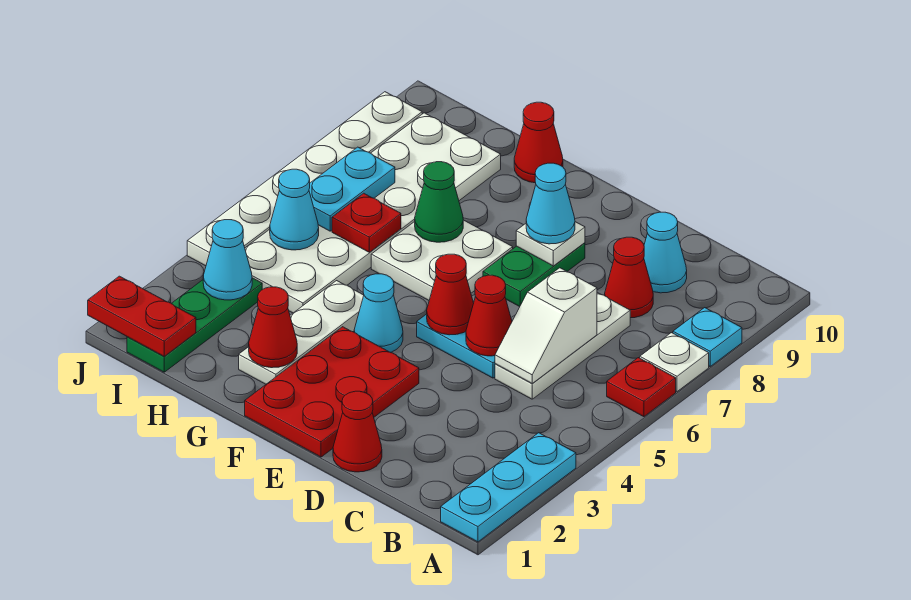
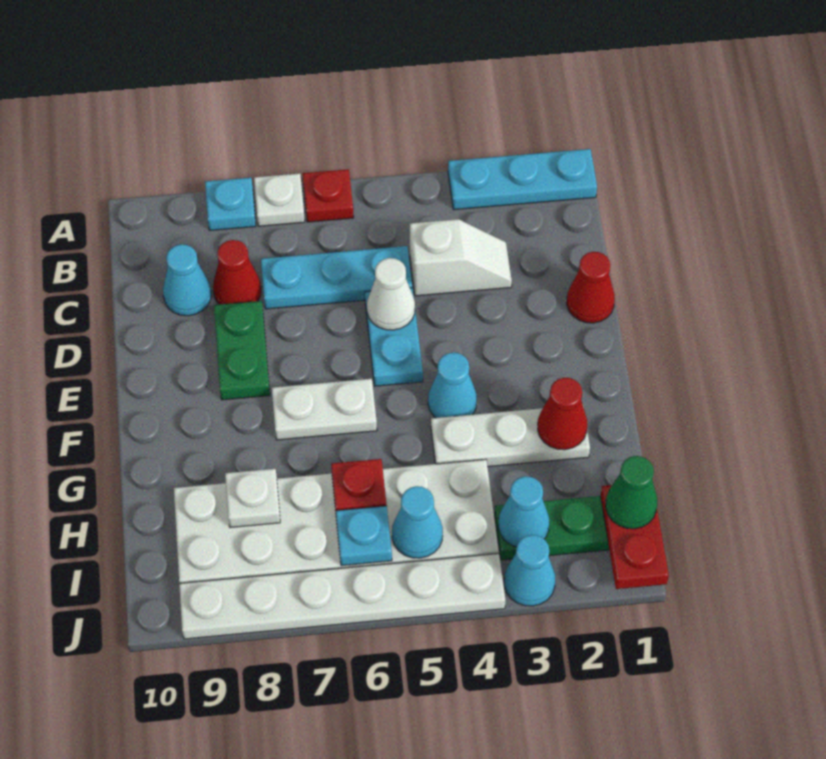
white plate C5:C7 level 1 -> cyan plate C5:C7 level 1
white slope C5:C6 level 2 top 6 -> white slope C3:C4 level 1 top 4
red cone D5 level 2 -> white cone D5 level 2
red plate E1:F3 level 1 -> none
red cone E5 level 2 -> none
green plate E7:E8 level 1 -> green plate D8:E8 level 1
white plate E8 level 2 -> white plate H8 level 2
cyan cone E8 level 3 -> cyan cone J3 level 1
white plate F6:G7 level 1 -> white plate F6:F7 level 1
green cone G7 level 2 -> green cone I1 level 3
red cone G10 level 1 -> none
cyan plate I6:I7 level 2 -> cyan plate I6 level 2

